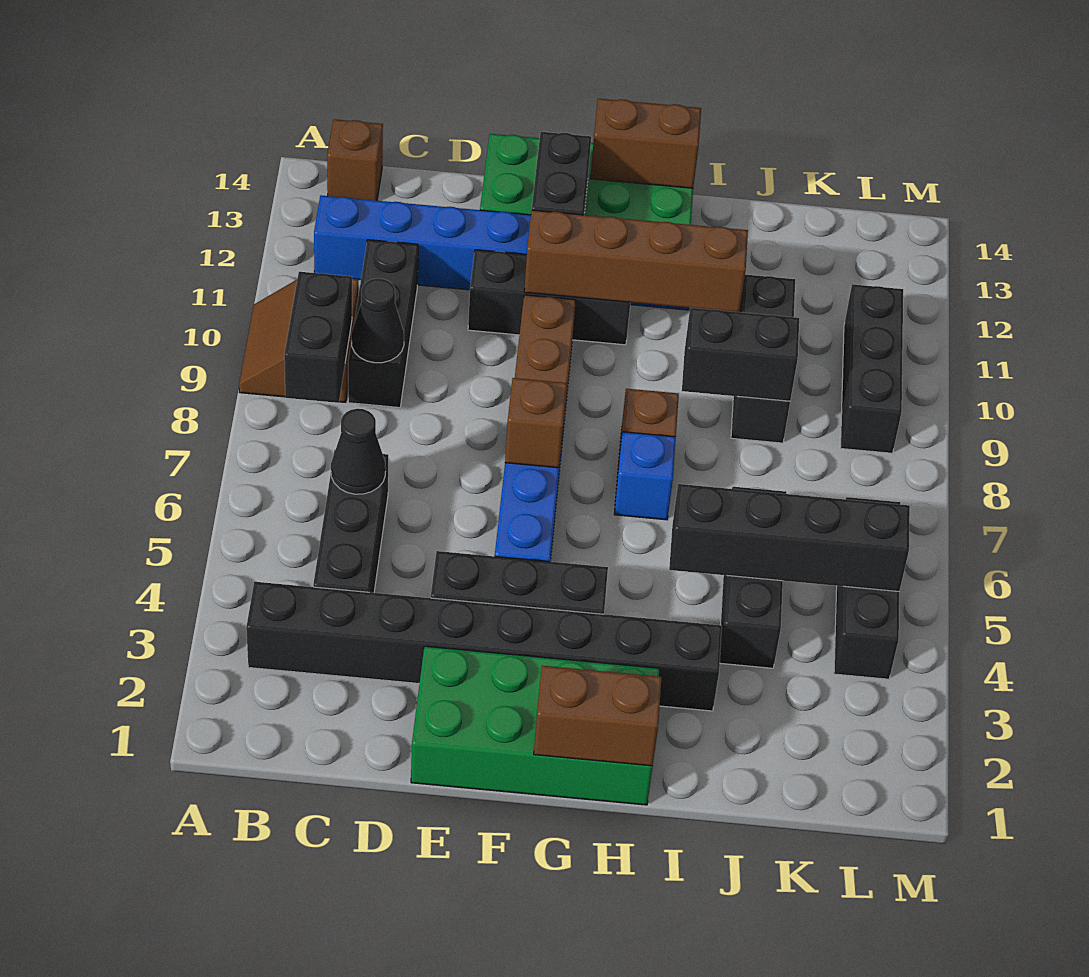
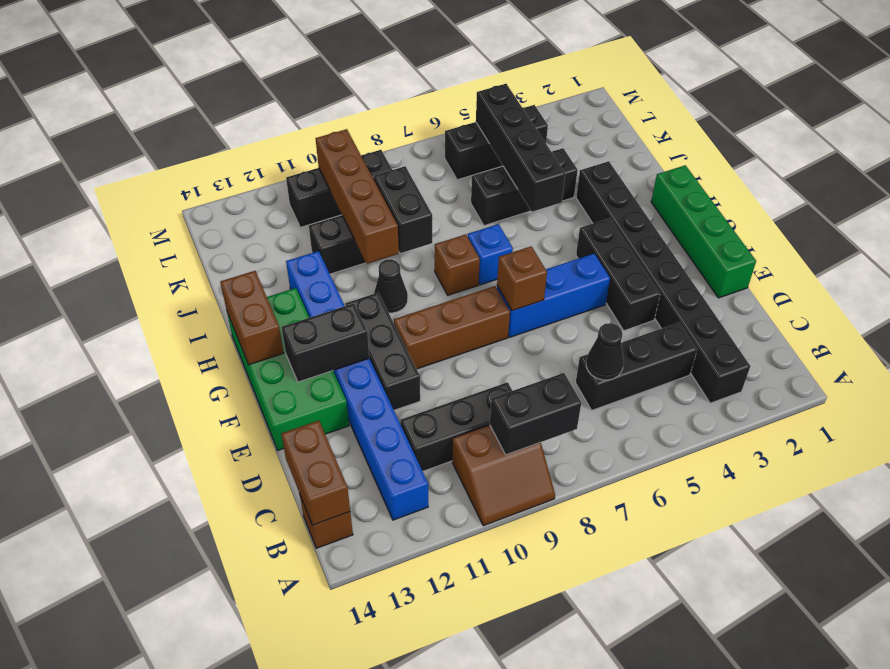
black cone C9 level 2 -> black cone H10 level 1
green brick E1:H2 level 1 -> green brick E1:H1 level 1
brown brick F11:I11 level 2 -> brown brick I10:L10 level 2
brown brick G1:H1 level 2 -> brown brick B14:C14 level 2

